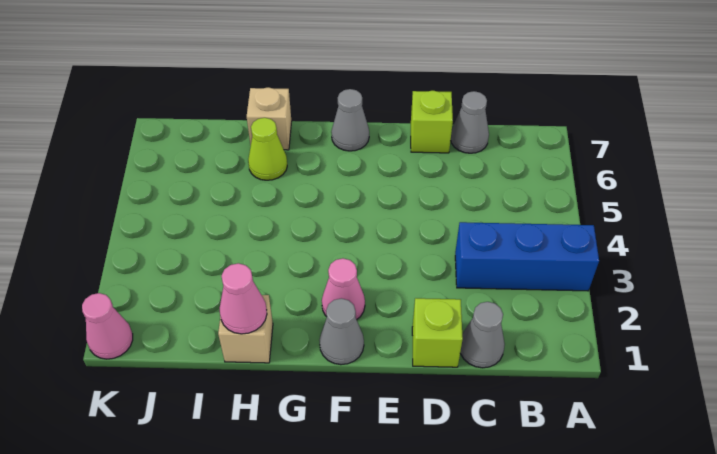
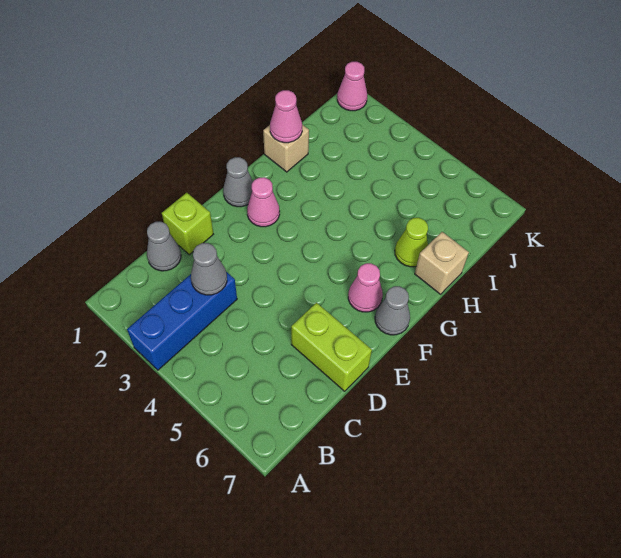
grey cone C7 level 1 -> grey cone C3 level 2
lime brick D7 level 1 -> lime brick D6:D7 level 1
none -> pink cone F6 level 1

